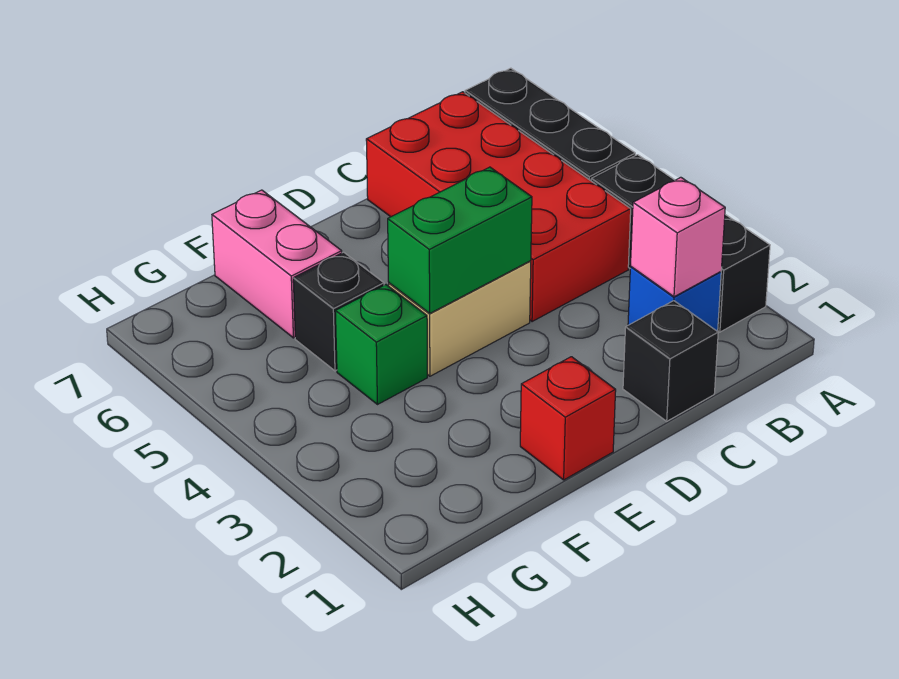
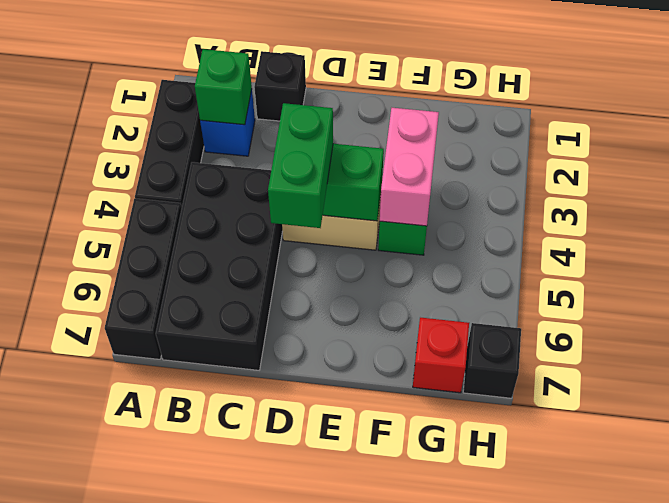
pink brick B2 level 2 -> green brick B2 level 2
red brick B4:C7 level 1 -> black brick B4:C7 level 1
none -> green brick D4:D5 level 3
red brick E1 level 1 -> red brick G7 level 1
black brick F5 level 1 -> black brick H7 level 1
pink brick F6:F7 level 1 -> pink brick F3:F4 level 2

